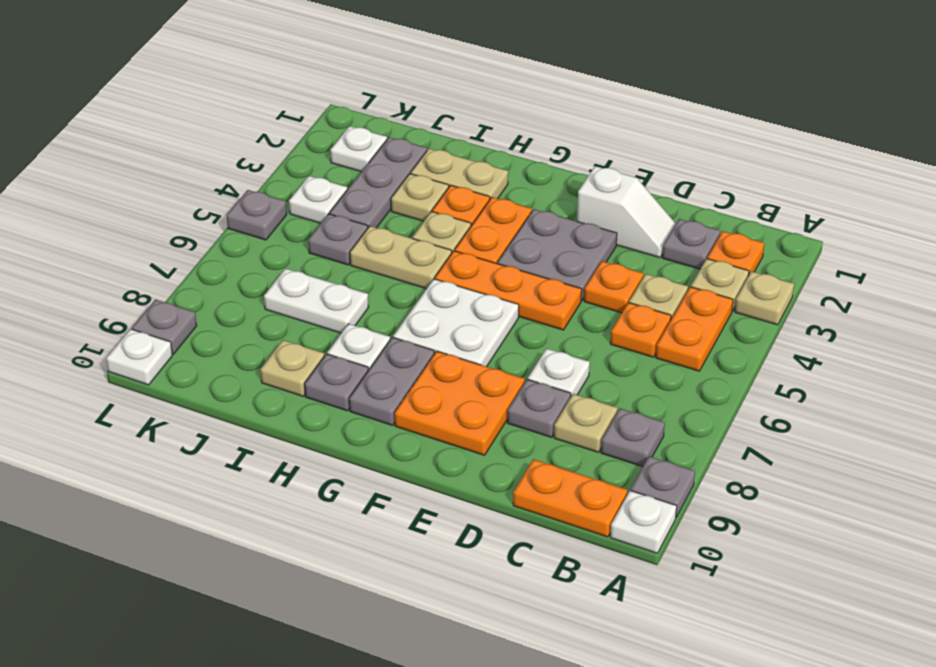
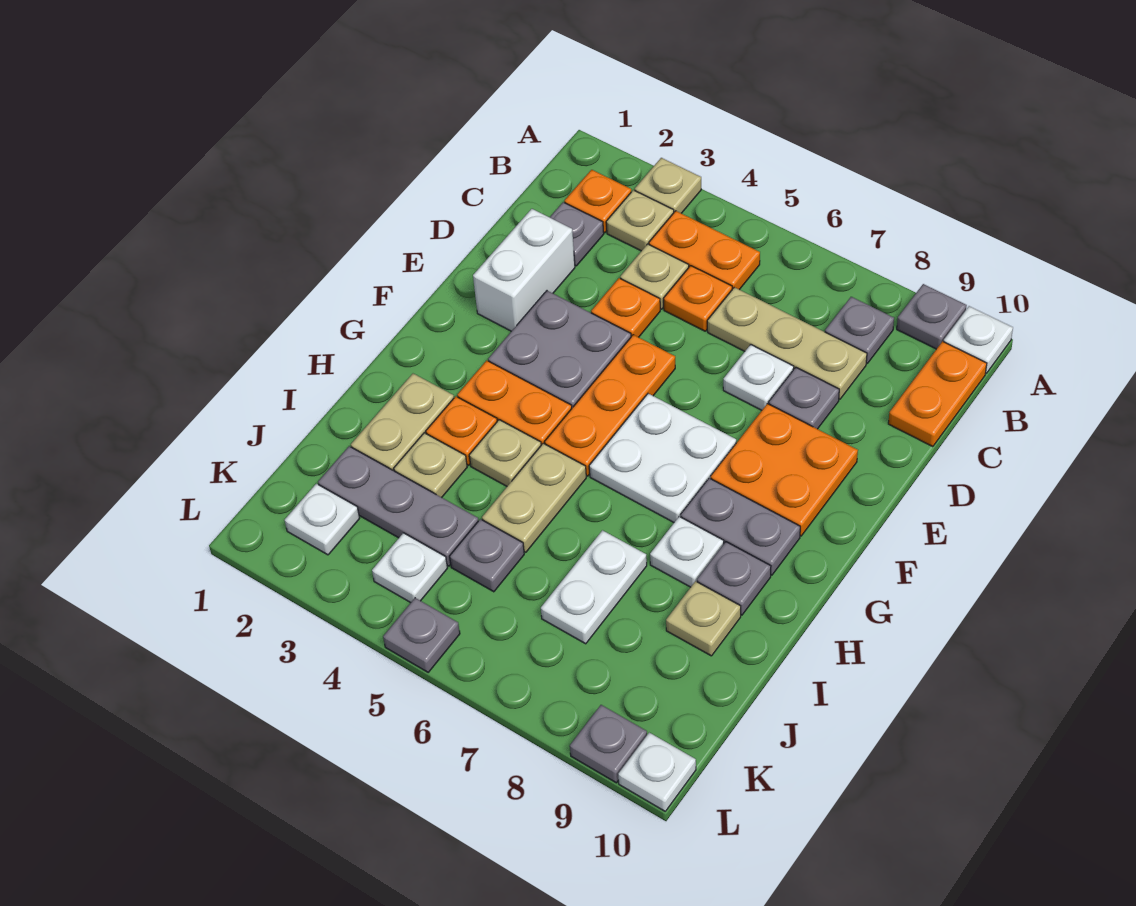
tan plate C8 level 1 -> tan plate C6:C8 level 1
white slope D2:E2 level 1 top E -> white brick D2:E2 level 1

